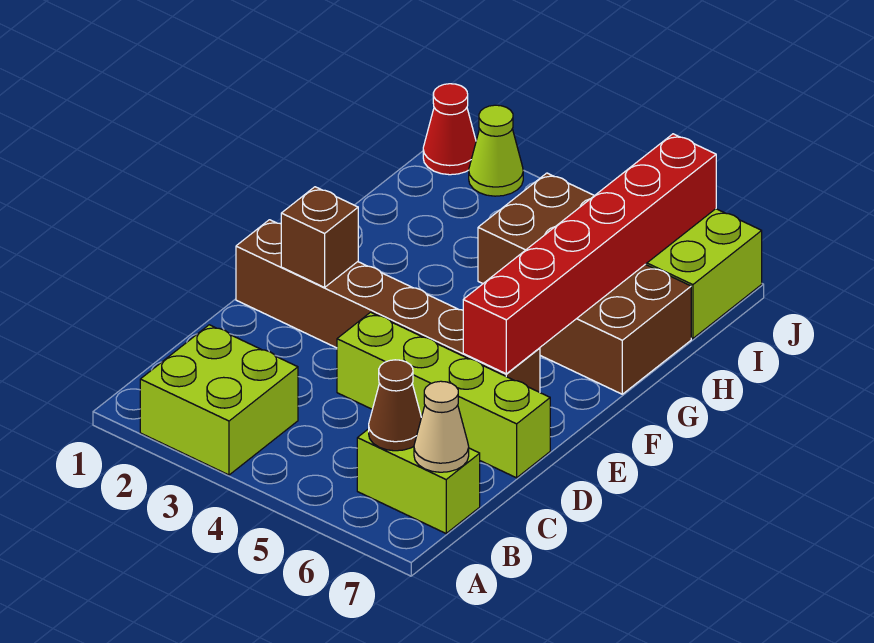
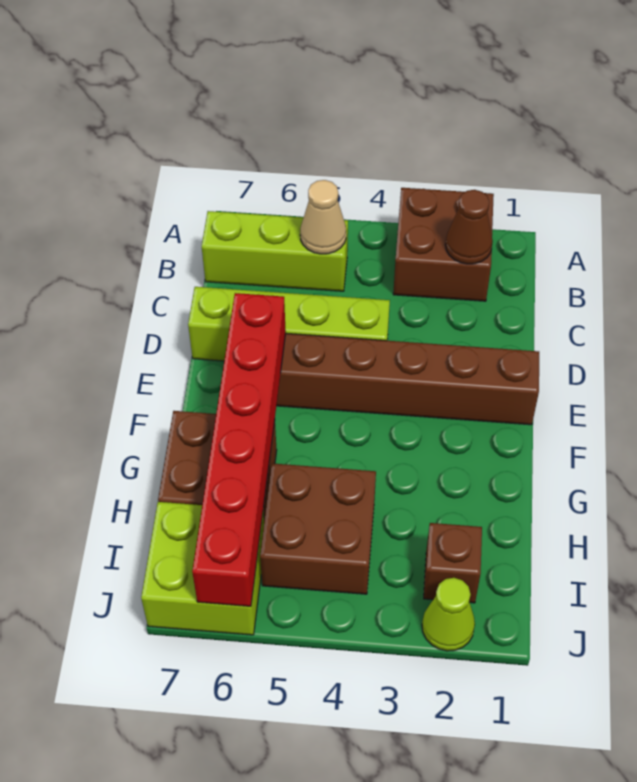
lime brick A2:B3 level 1 -> brown brick A2:B3 level 1
lime brick B6:B7 level 1 -> lime brick B5:B7 level 1
brown cone B6 level 2 -> brown cone B2 level 2
tan cone B7 level 2 -> tan cone B5 level 2
brown brick E2 level 2 -> brown brick I2 level 1
red cone J1 level 1 -> none

